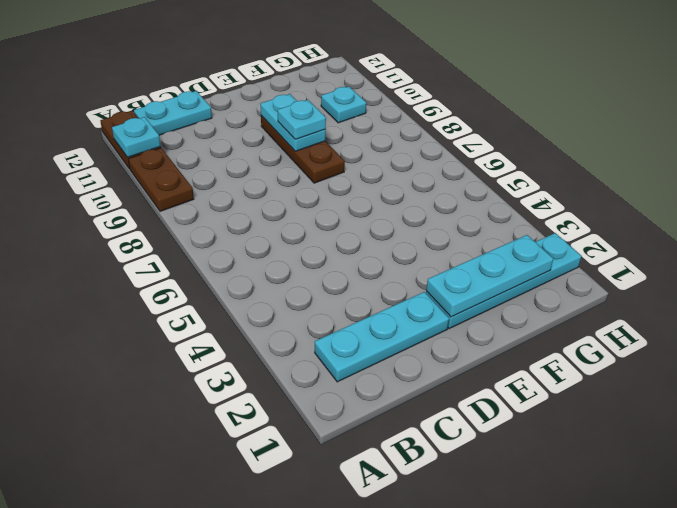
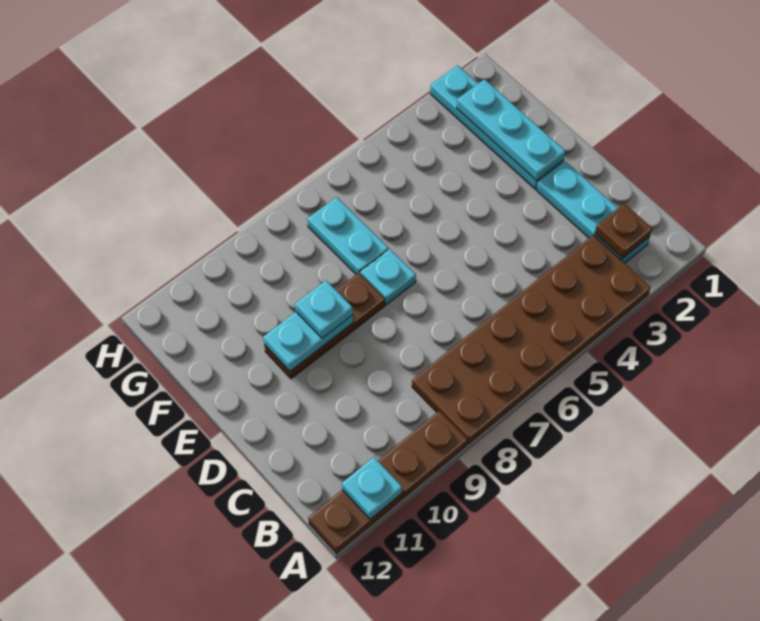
none -> brown plate A3:B8 level 1
none -> brown plate B2 level 2
cyan plate B12:C12 level 1 -> cyan plate F7:G7 level 1
cyan plate G10 level 1 -> cyan plate E7 level 1

